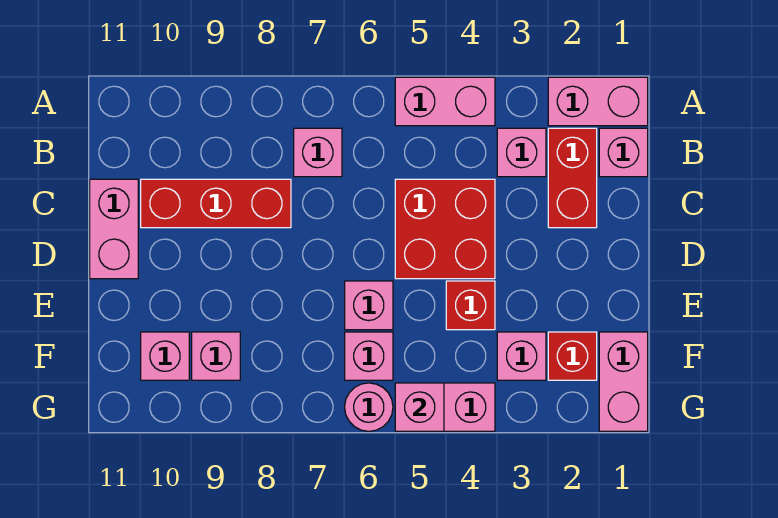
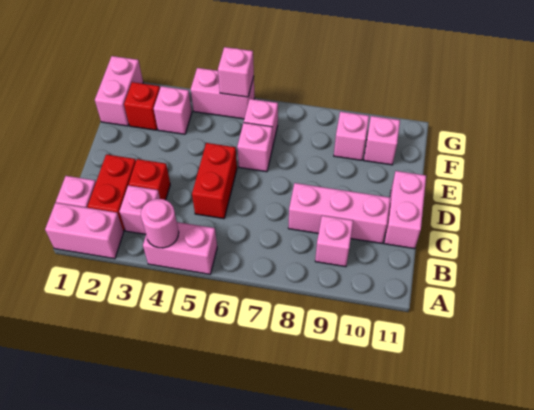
pink brick B7 level 1 -> pink brick B9 level 1
red brick C4:D5 level 1 -> red brick C5:D5 level 1
red brick C8:C10 level 1 -> pink brick C8:C10 level 1
red brick E4 level 1 -> red brick C3 level 1
pink round brick G6 level 1 -> pink round brick A4 level 2

